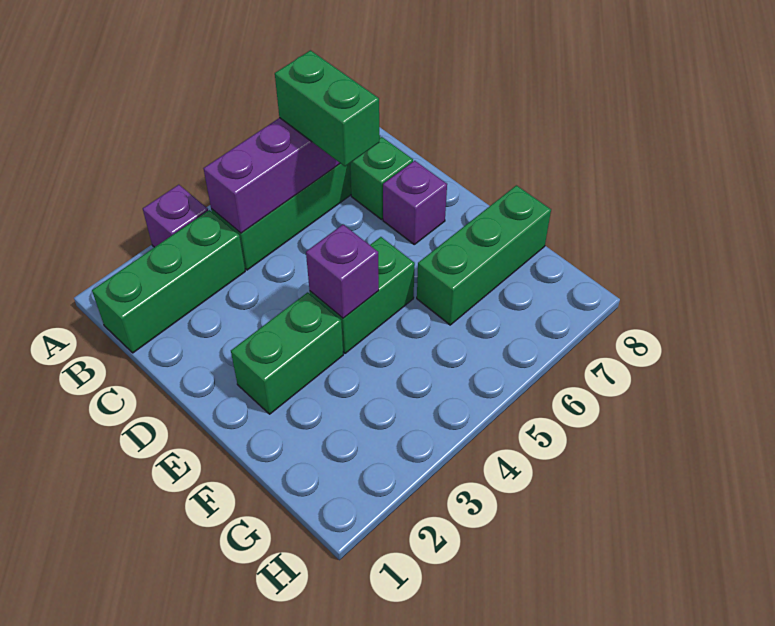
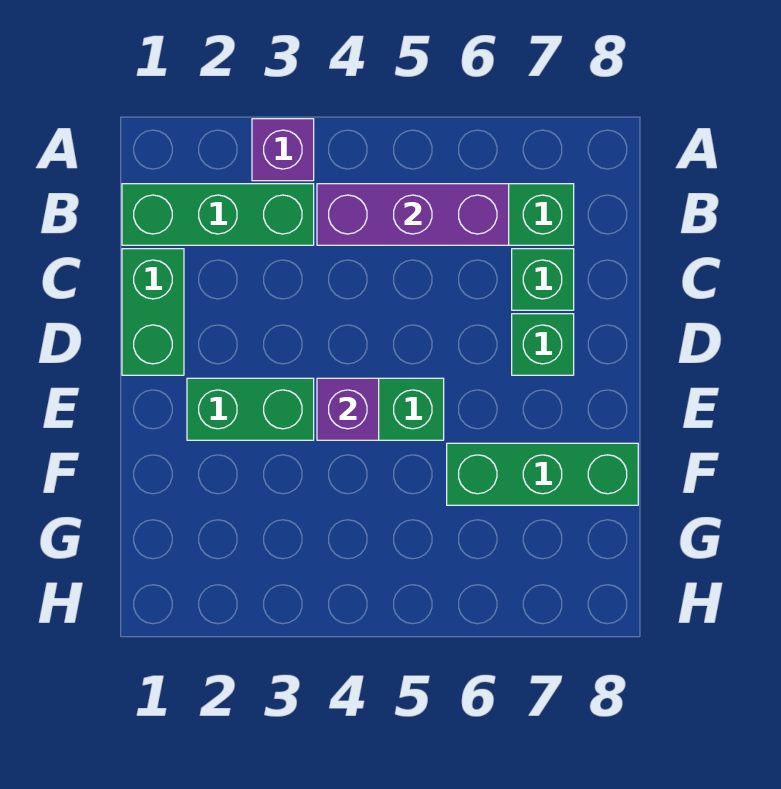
green brick B6:C6 level 3 -> green brick C1:D1 level 1
purple brick D7 level 1 -> green brick D7 level 1

